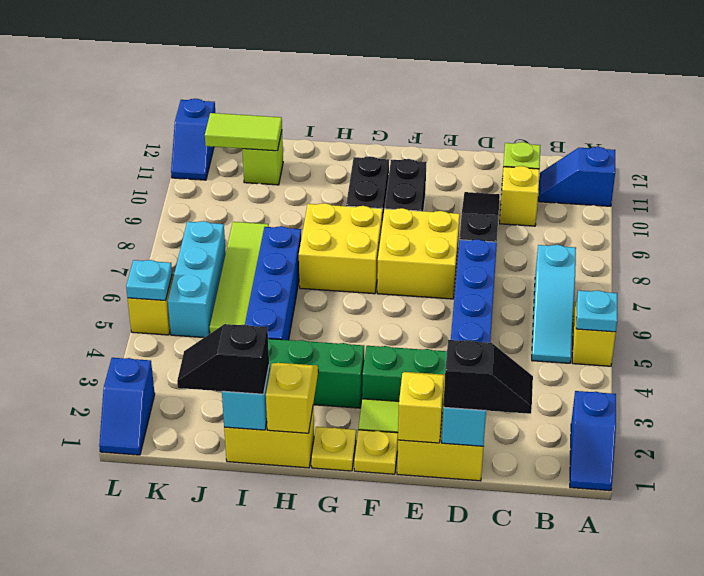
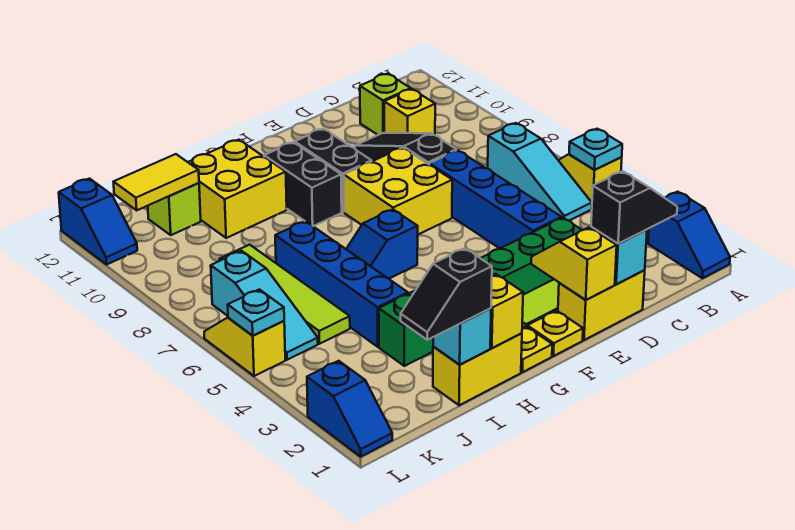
blue slope A11:B11 level 1 top A -> blue slope G6:H6 level 1 top G
yellow brick G7:H8 level 1 -> yellow brick H10:I11 level 1
lime tile J11:K11 level 2 -> yellow tile J11:K11 level 2
cyan brick K5:K7 level 1 -> cyan slope K5:K7 level 1 top 7

